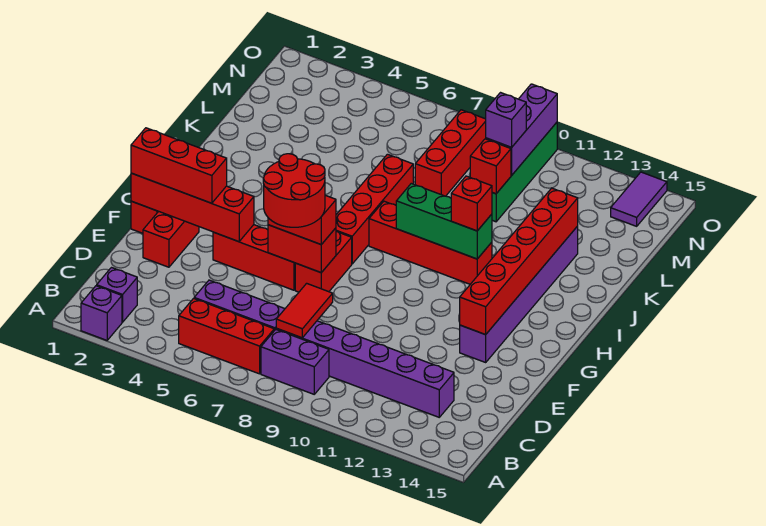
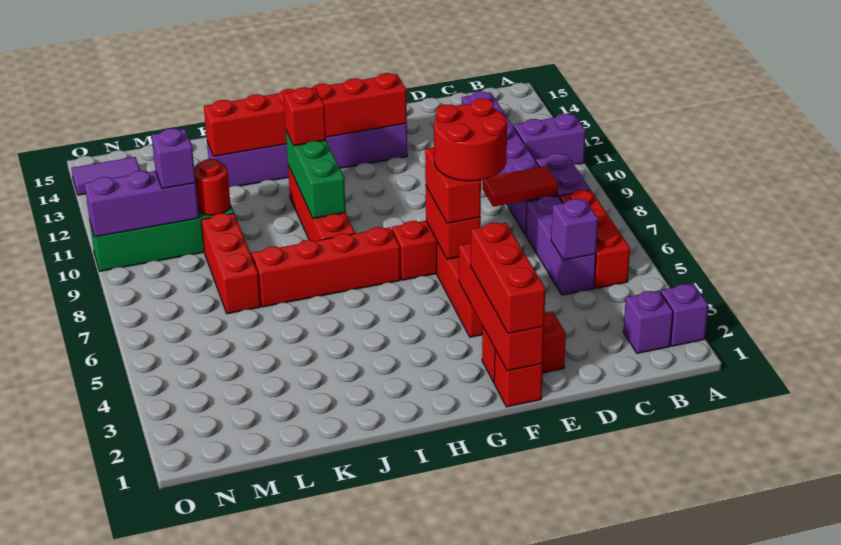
none -> purple brick A11:B11 level 1
none -> purple brick C5 level 2
red brick L8:N8 level 1 -> red brick L7:L9 level 1
red brick L10 level 2 -> red round brick L10 level 2

